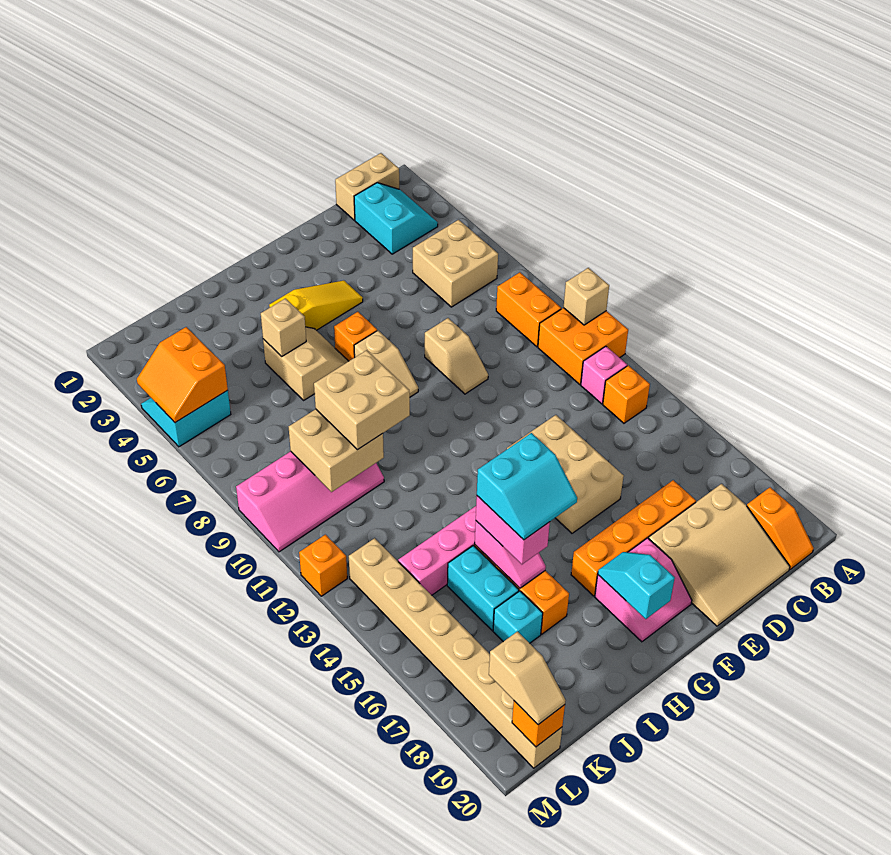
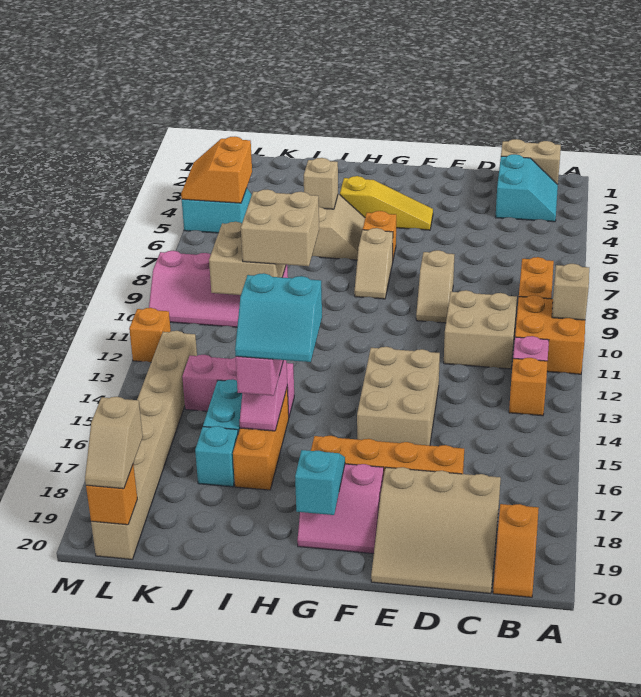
tan brick B5:C6 level 1 -> tan brick C10:D11 level 1

